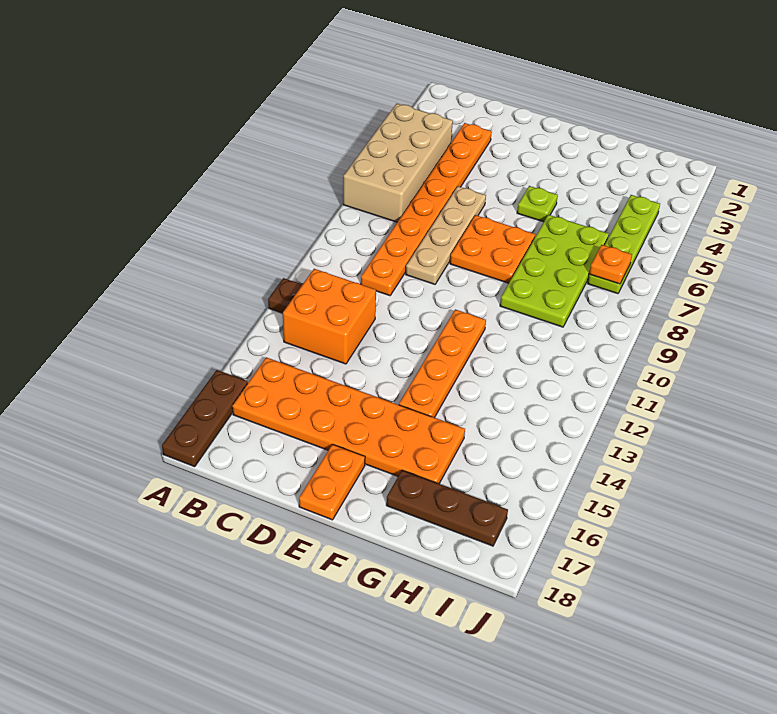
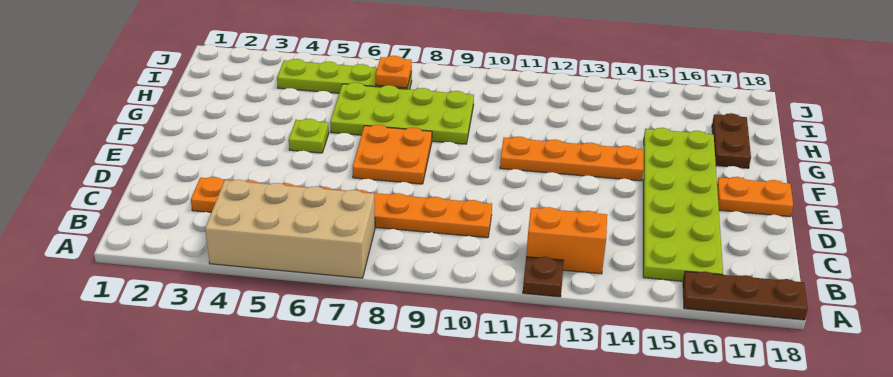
orange brick B12:C13 level 1 -> orange brick B12:B13 level 1
orange plate B15:G16 level 1 -> lime plate B15:G16 level 1
tan plate D6:D9 level 1 -> none
brown plate G17:I17 level 1 -> brown plate G17:H17 level 1

